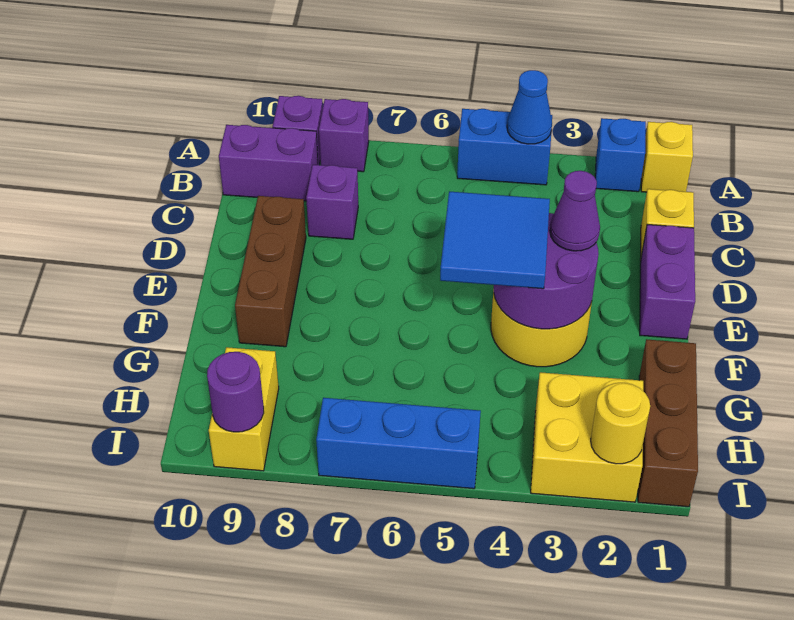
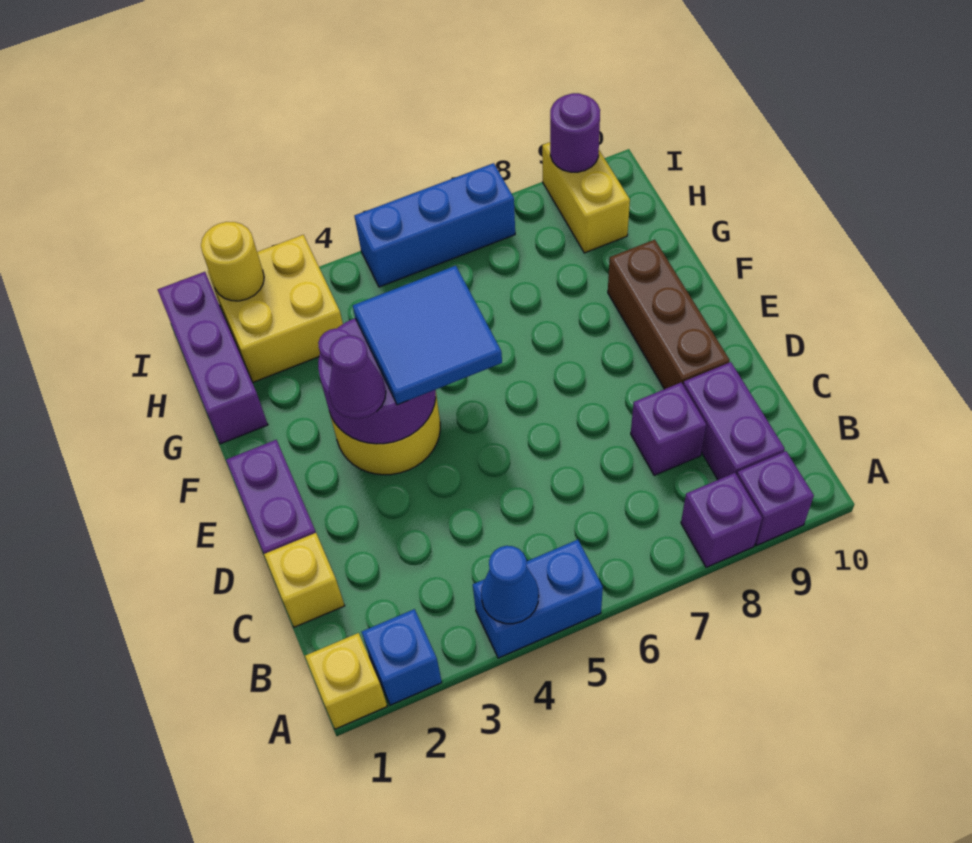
purple brick B9:B10 level 1 -> purple brick B9:C9 level 1
brown brick G1:I1 level 1 -> purple brick G1:I1 level 1

